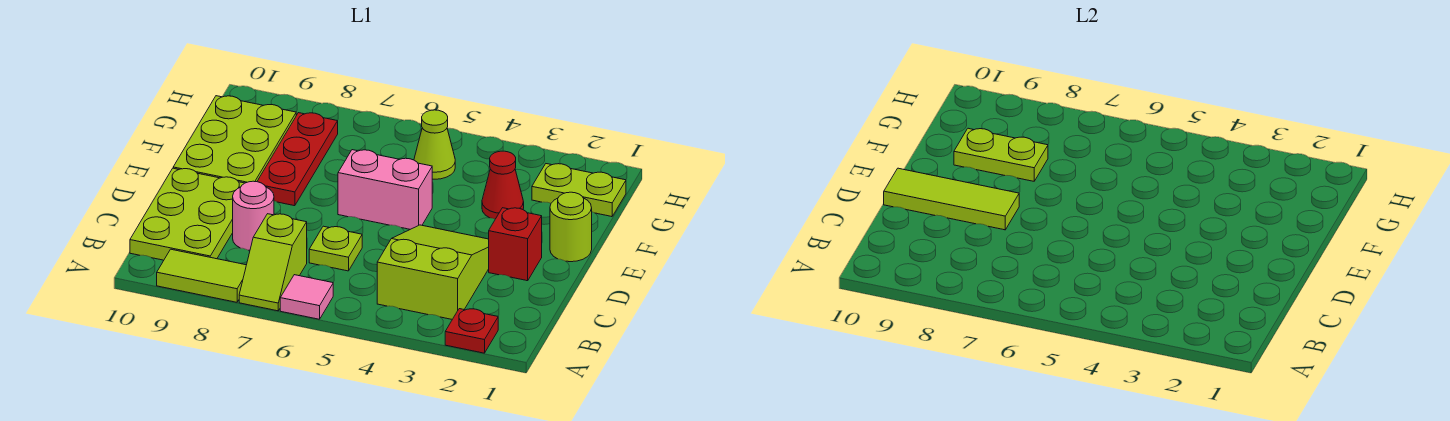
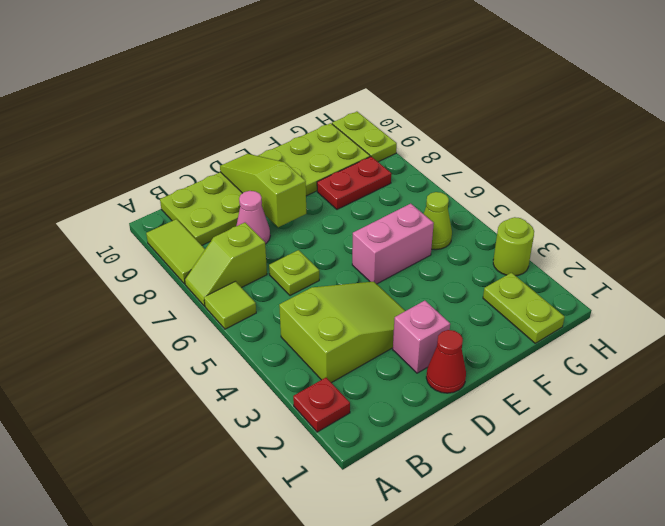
pink tile A6 level 1 -> lime tile A6 level 1
pink round brick C8 level 1 -> pink cone C8 level 1
red brick D2 level 1 -> pink brick D2 level 1
lime tile D8:D10 level 2 -> lime slope D8:D10 level 2 top 8
lime round brick E1 level 1 -> lime round brick H3 level 1
pink brick E5:E6 level 1 -> pink brick E5:F5 level 1
red plate E8:G8 level 1 -> red plate F8:G8 level 1
red cone F3 level 1 -> red cone D1 level 1
lime plate F8:F9 level 2 -> lime plate H9:H10 level 1

